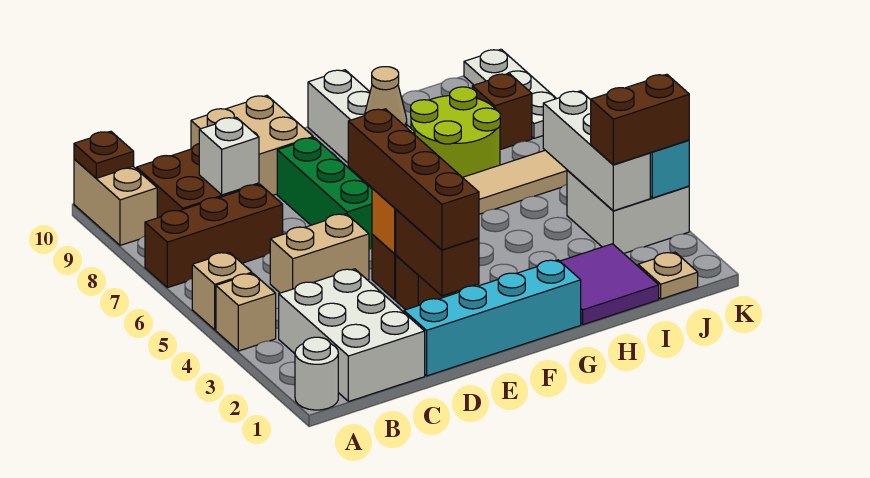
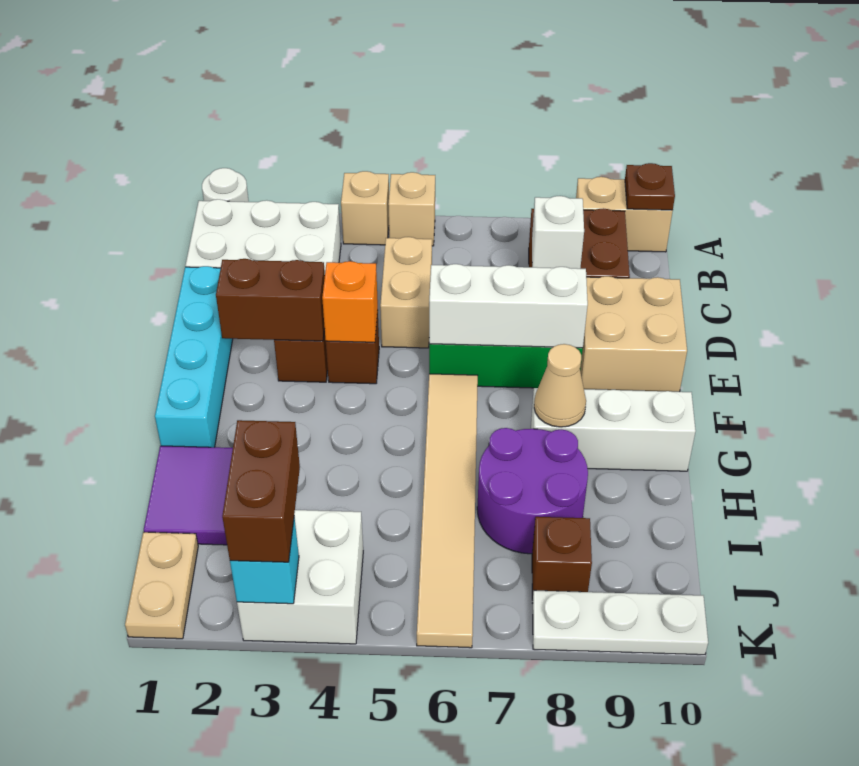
brown brick A7:C7 level 1 -> none
brown brick E2:E5 level 3 -> none
lime round brick H7:I8 level 1 -> purple round brick H7:I8 level 1
tan plate J1 level 1 -> tan plate J1:K1 level 1
white brick J3:J5 level 2 -> white brick E6:E8 level 2

